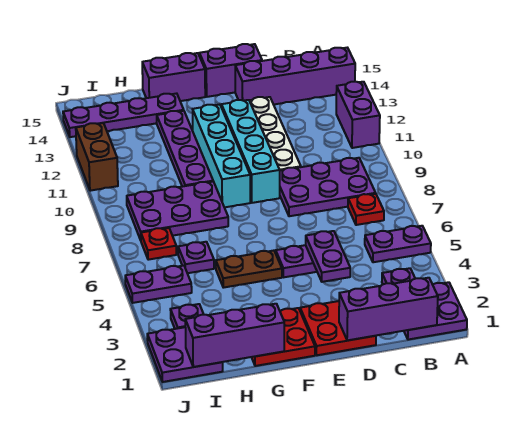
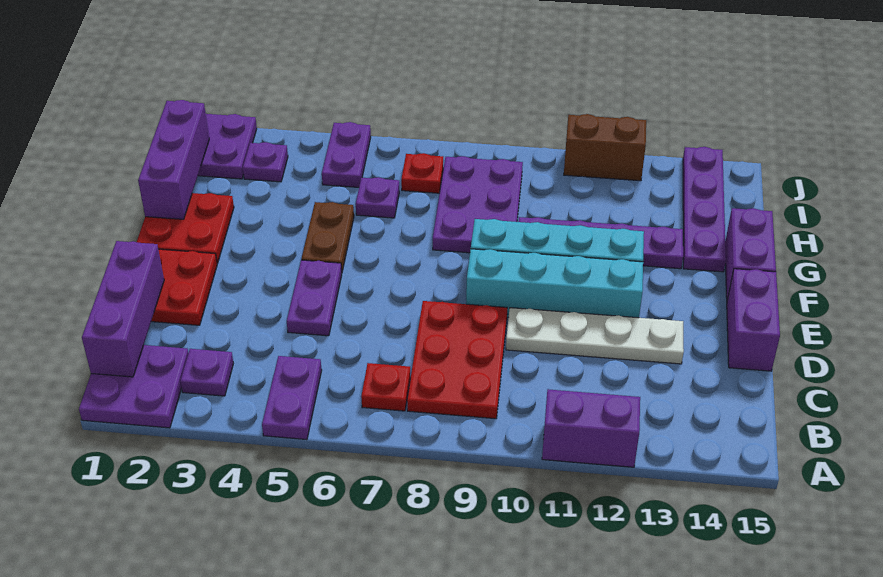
purple brick A14:D14 level 1 -> none
purple plate B8:D9 level 1 -> red plate B8:D9 level 1
purple plate D4:D5 level 2 -> none

